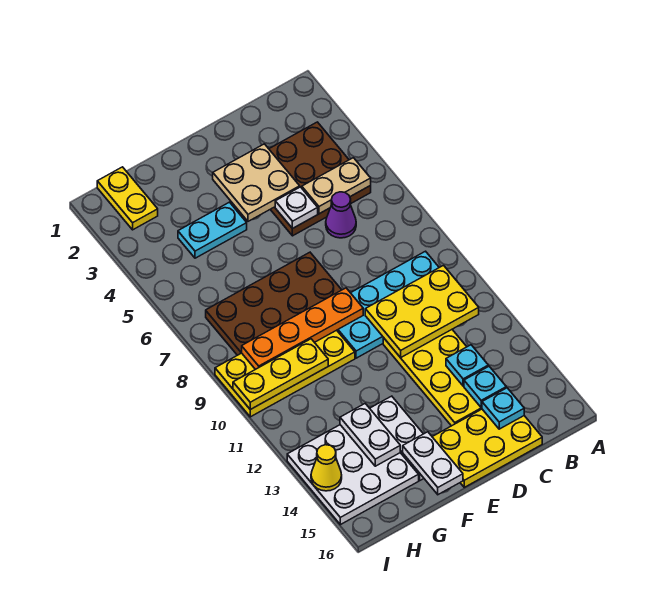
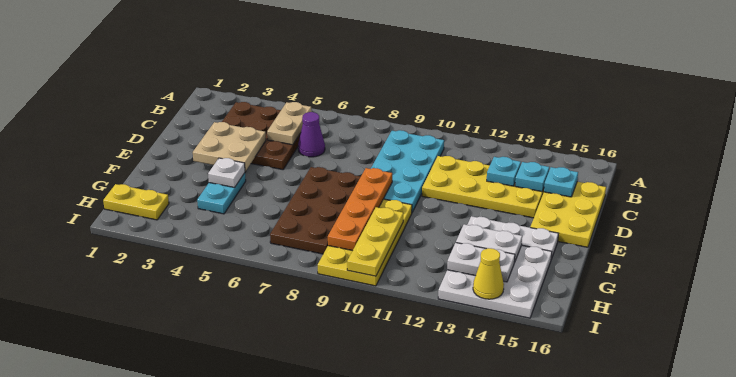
yellow plate B10:D11 level 2 -> none
white plate D5 level 2 -> white plate F4 level 2
white plate F15:F16 level 2 -> white plate H13:H14 level 2

